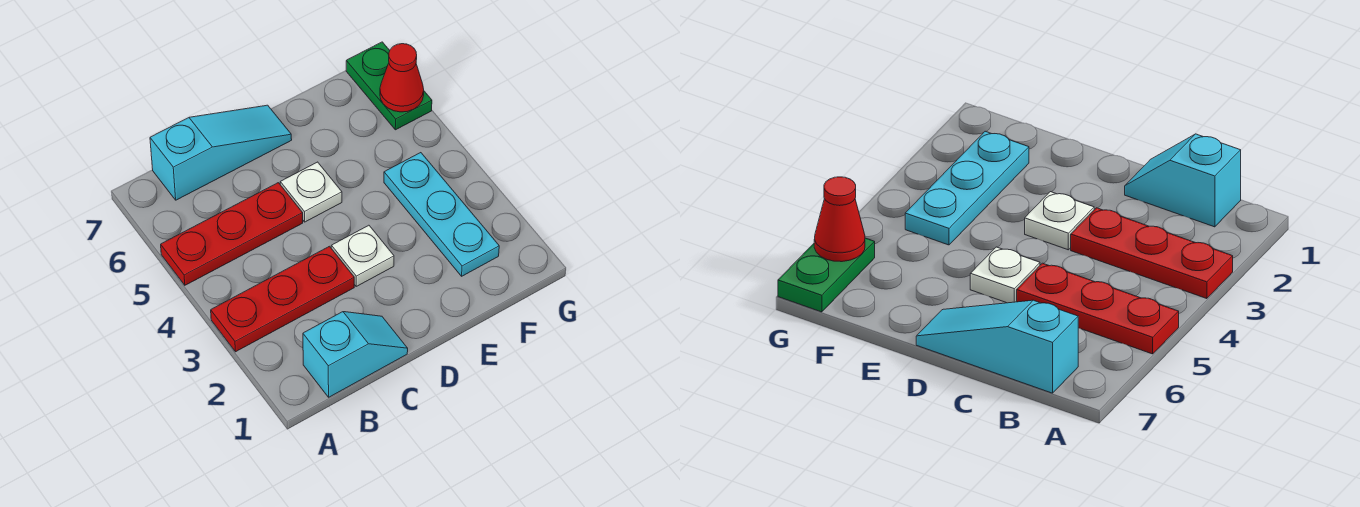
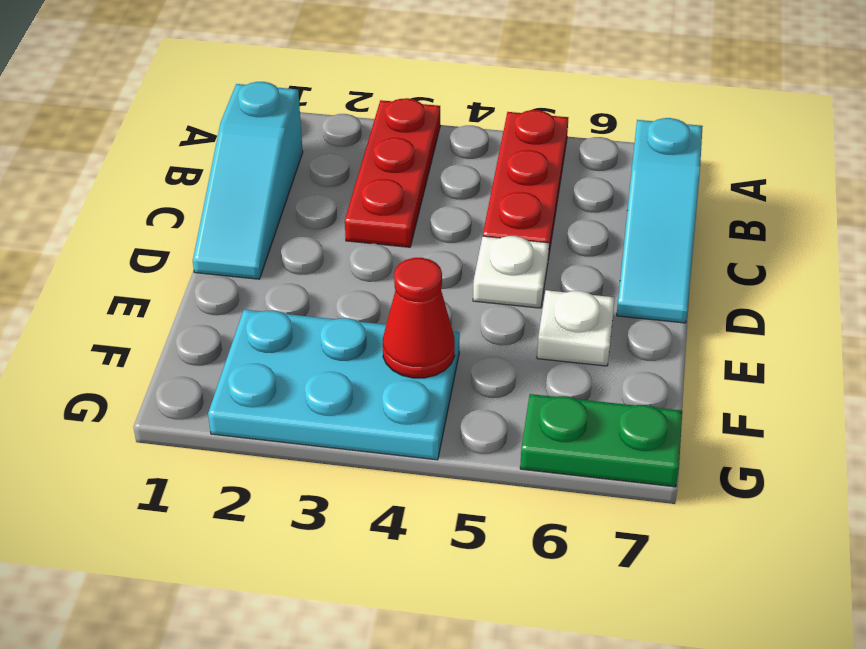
cyan slope B1:C1 level 1 top B -> cyan slope B1:D1 level 1 top B
white plate D3 level 1 -> white plate E6 level 1
cyan plate F2:F4 level 1 -> cyan plate F2:G4 level 1
red cone G6 level 2 -> red cone F4 level 2

